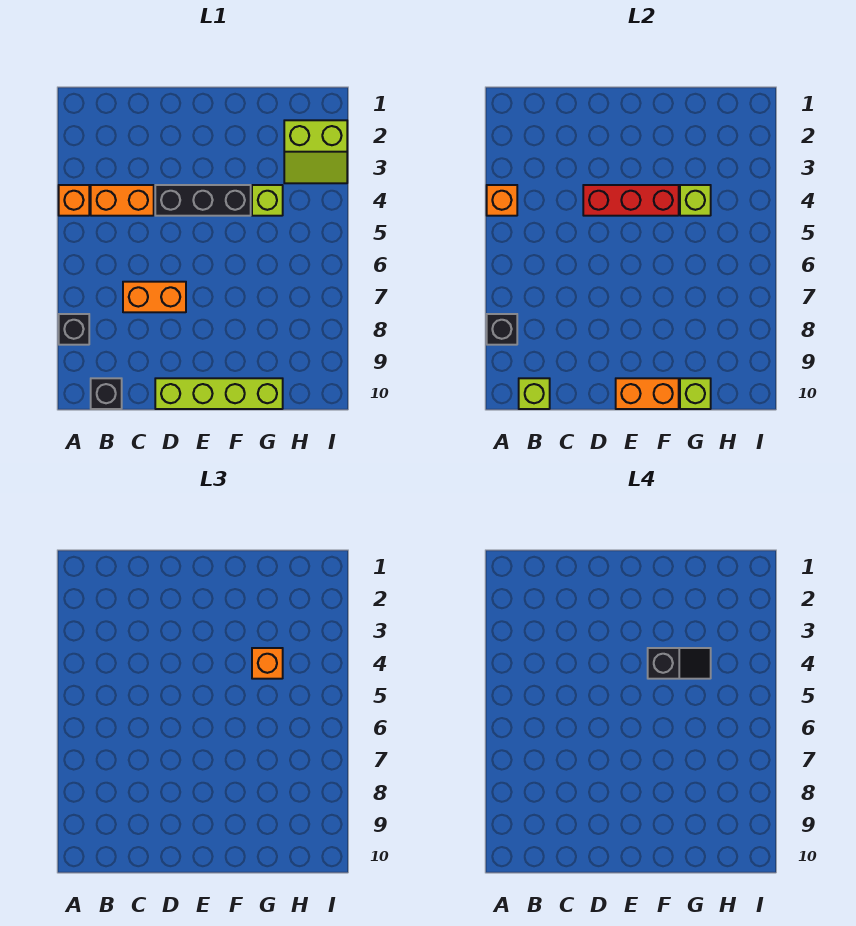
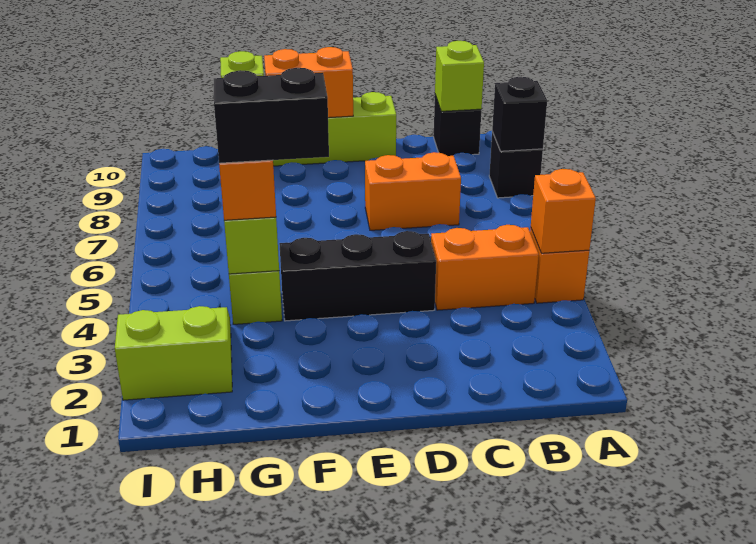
red brick D4:F4 level 2 -> none
black slope F4:G4 level 4 top F -> black brick F4:G4 level 4

